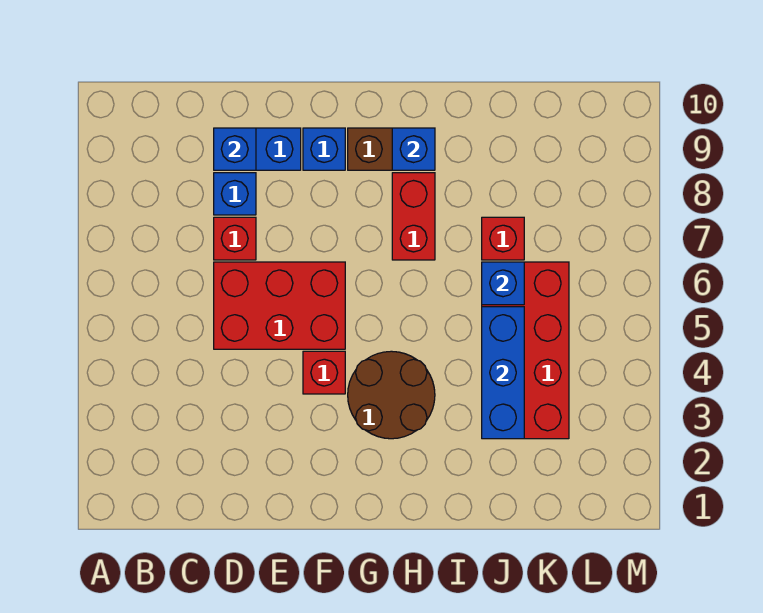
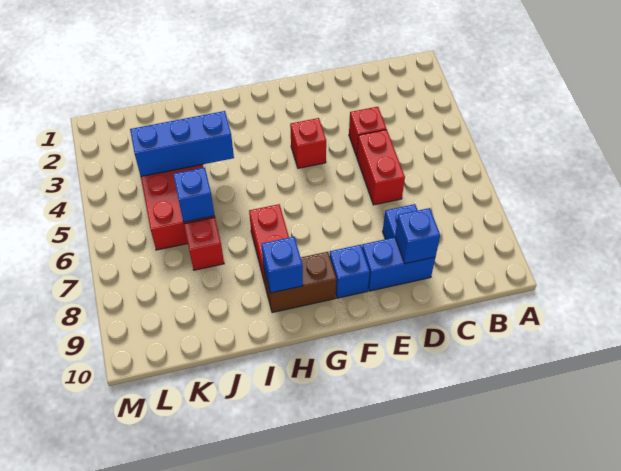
red brick D5:F6 level 1 -> red brick D5:D6 level 1
red brick D7 level 1 -> red brick D4 level 1
brown round brick G3:H4 level 1 -> none
blue brick J3:J5 level 2 -> blue brick I4:K4 level 2

